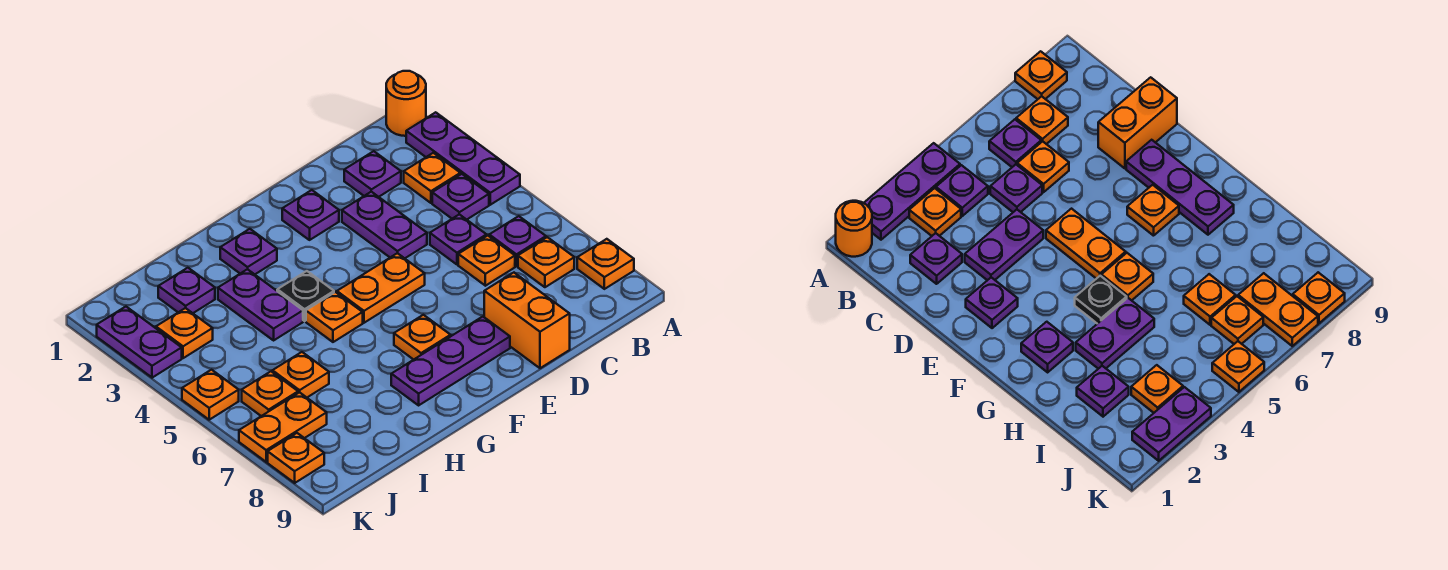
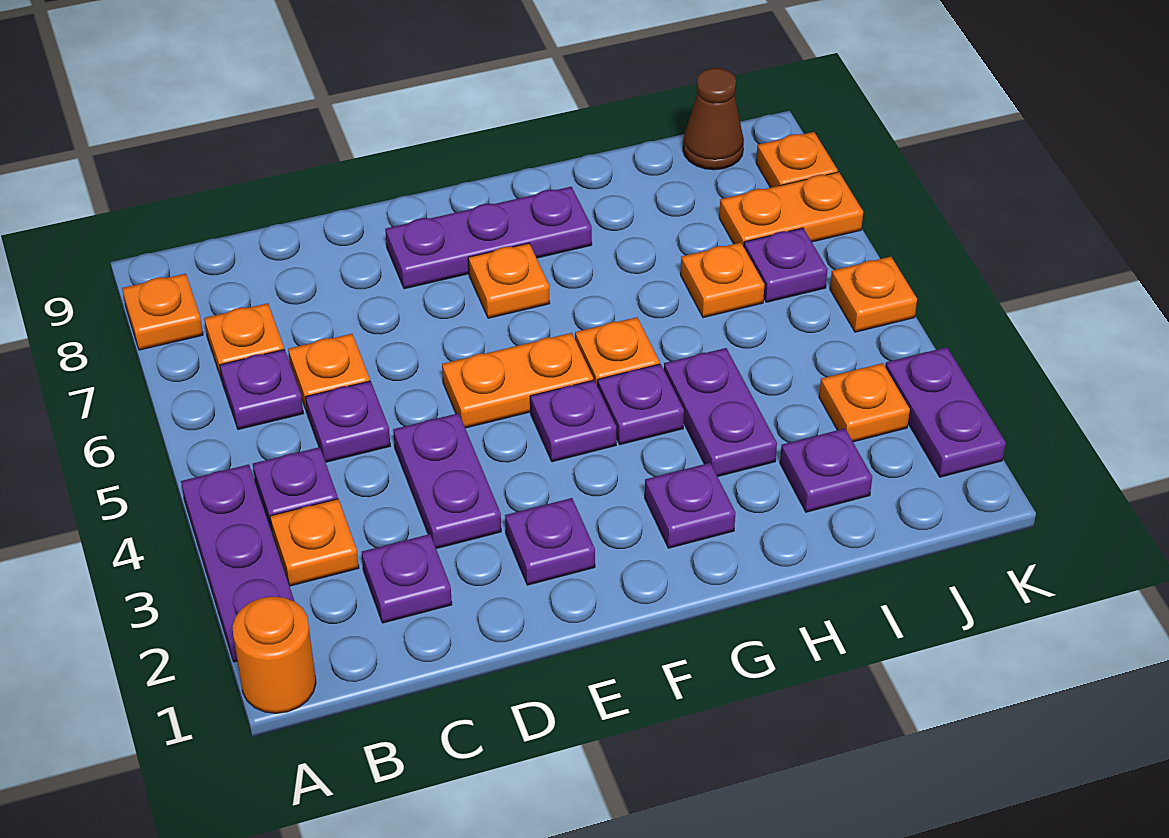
orange brick D8:D9 level 1 -> none
none -> purple plate F4 level 1
black plate G4 level 1 -> purple plate G4 level 1
orange plate J6 level 1 -> purple plate J6 level 1
none -> brown cone J9 level 1

